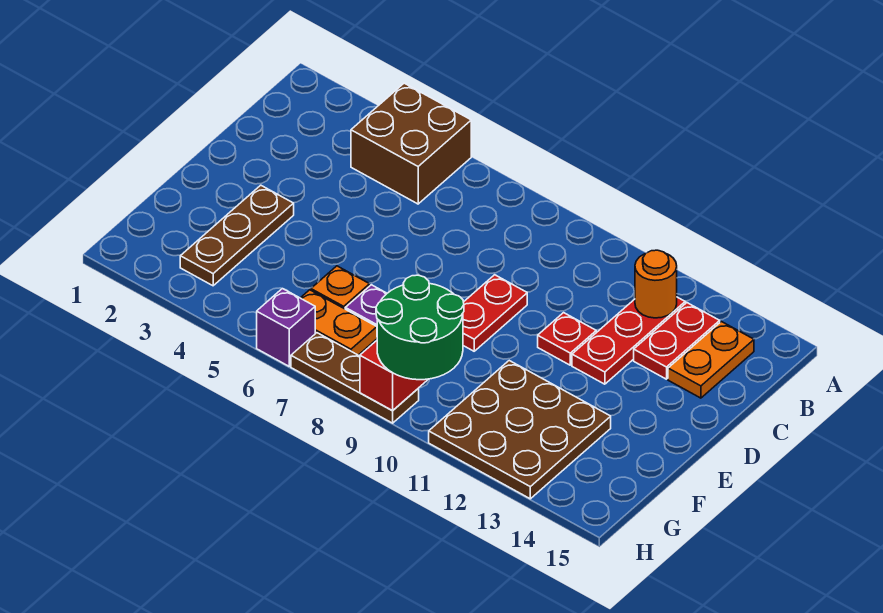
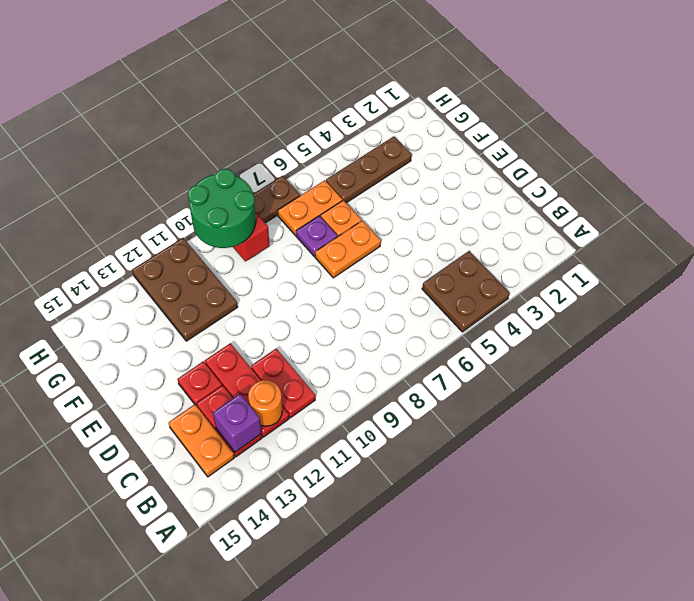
brown brick A4:B5 level 1 -> brown plate A4:B5 level 1
red plate D9:E9 level 1 -> red plate B11:C11 level 1
red plate D11 level 1 -> red plate D13 level 1
brown plate E3:G3 level 1 -> brown plate G3:G5 level 1
none -> orange plate E6:E7 level 1
brown plate F11:H13 level 1 -> brown plate F11:H12 level 1
purple brick H6 level 1 -> purple brick B13 level 2

